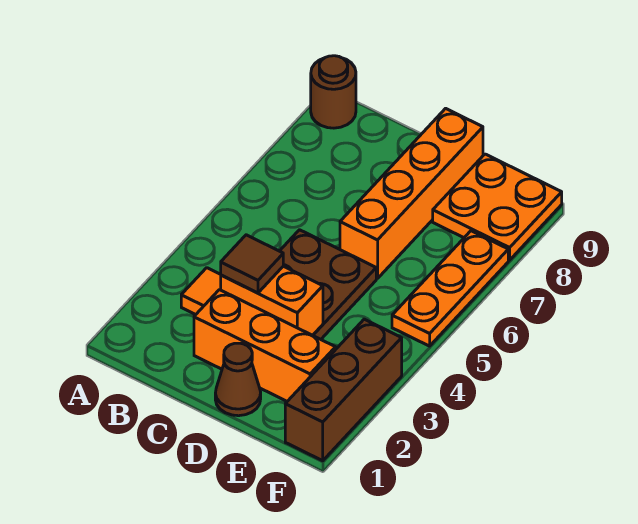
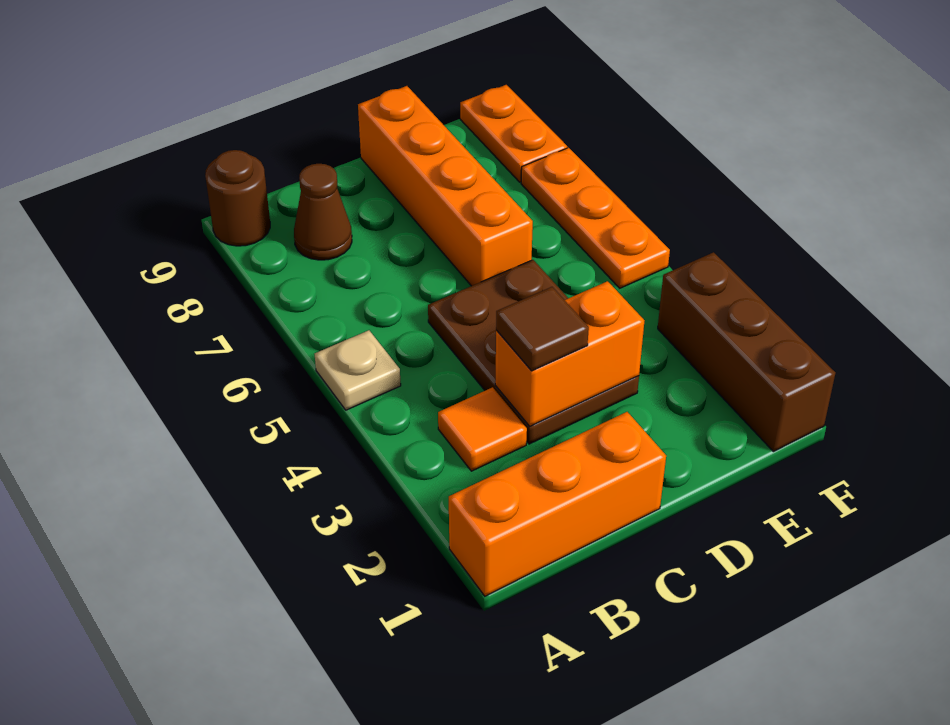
none -> tan plate A5 level 1
orange brick C2:E2 level 1 -> orange brick A1:C1 level 1
brown cone D1 level 1 -> brown cone B8 level 1
orange plate E8:F9 level 1 -> orange plate F8:F9 level 1

